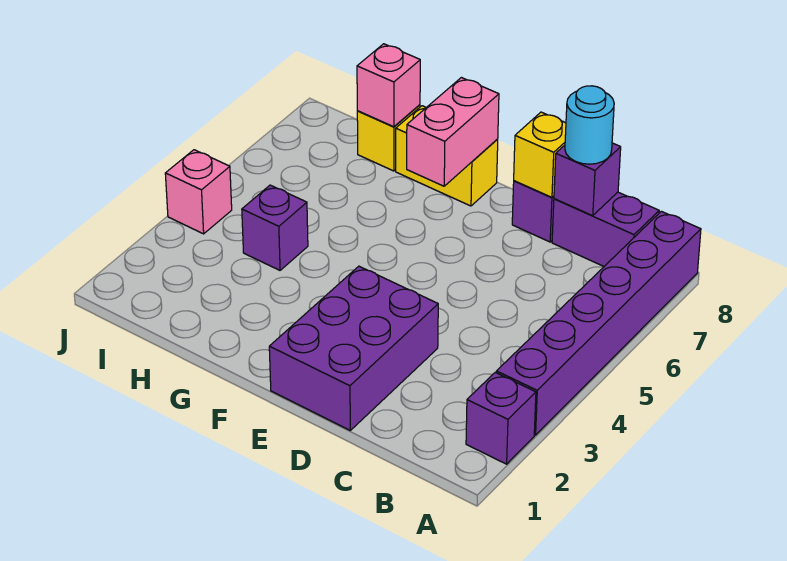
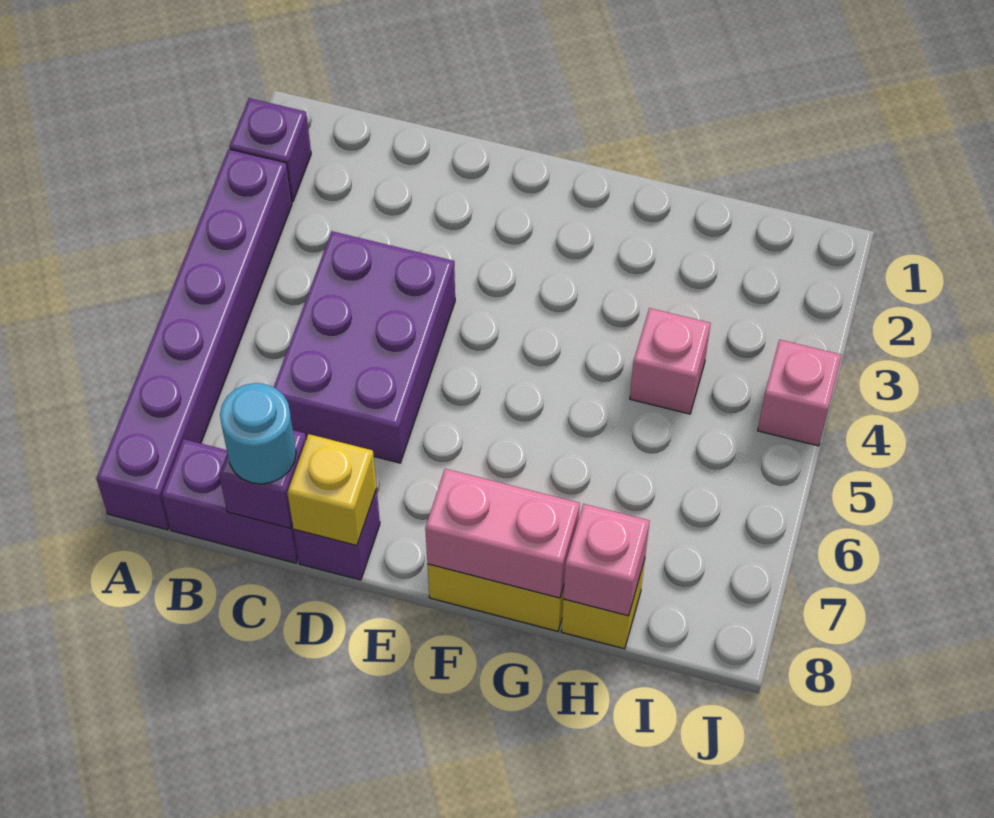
purple brick D1:E3 level 1 -> purple brick C4:D6 level 1
pink brick F7:F8 level 2 -> pink brick F8:G8 level 2
purple brick H4 level 1 -> pink brick H4 level 1

